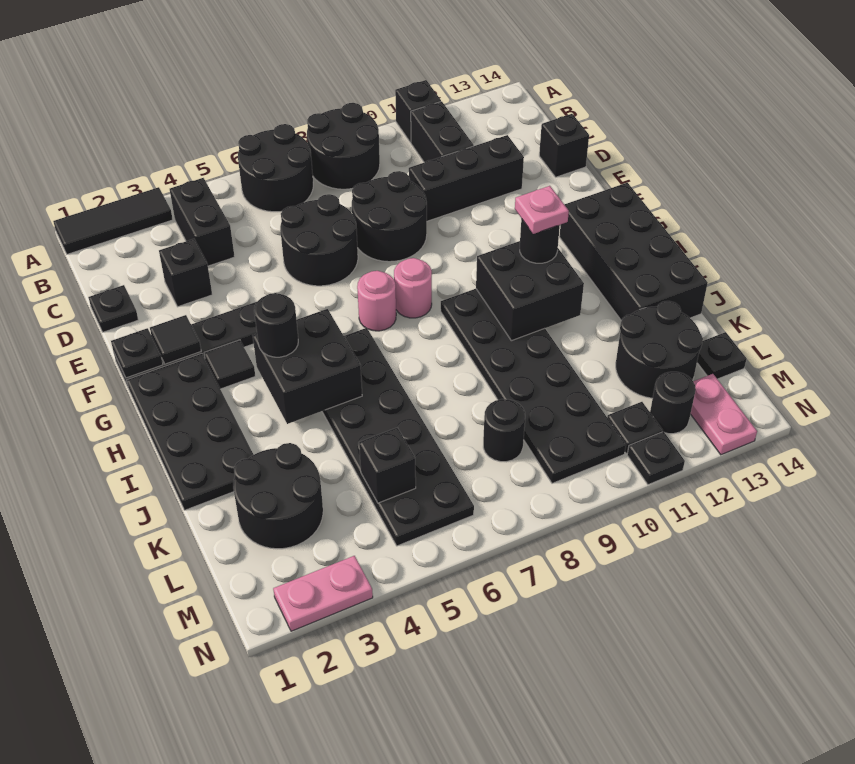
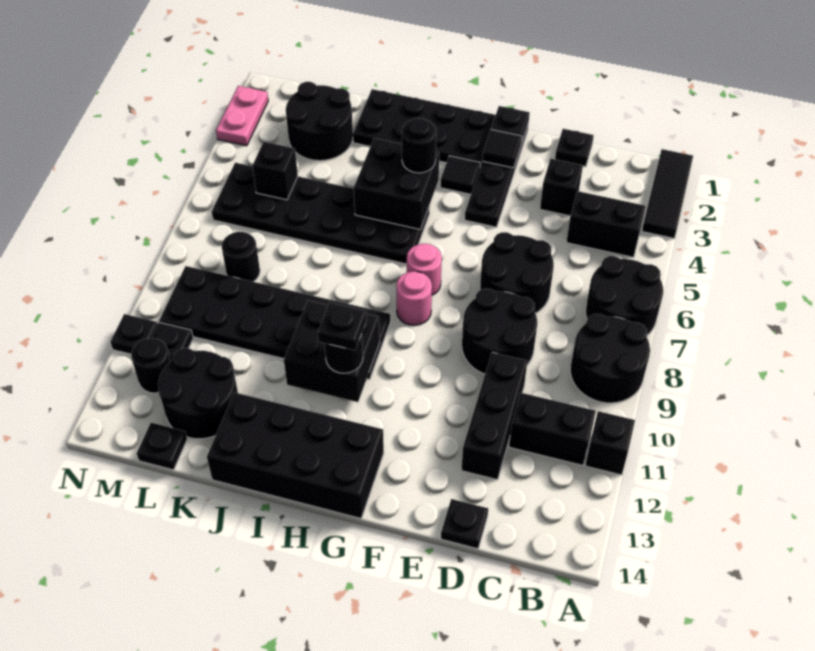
black brick D14 level 1 -> black plate D14 level 1
pink plate H11 level 4 -> black plate H11 level 4
pink plate M13:N13 level 1 -> none

